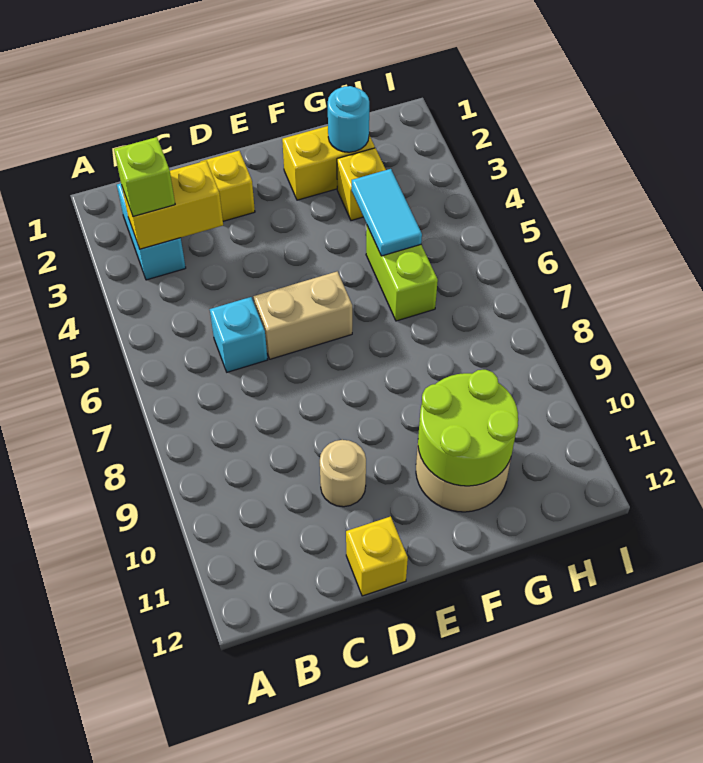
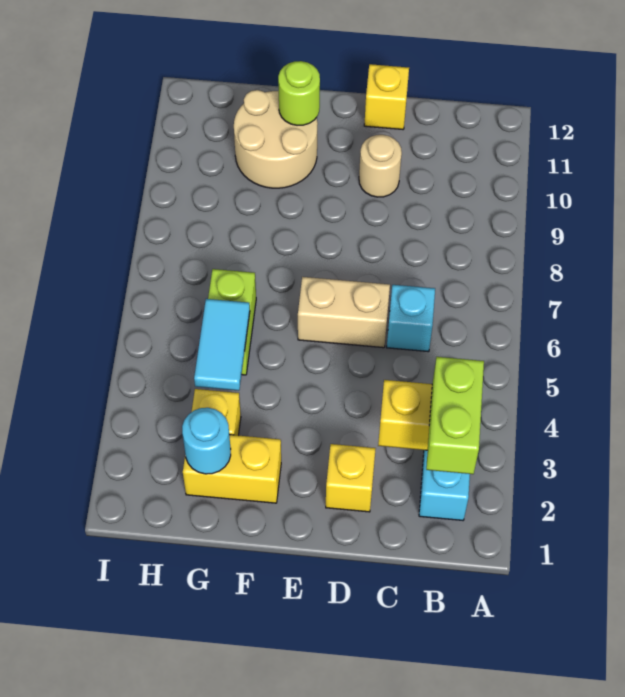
lime brick B3 level 3 -> lime brick B2:B3 level 3
lime round brick F10:G11 level 2 -> lime round brick F11 level 2

